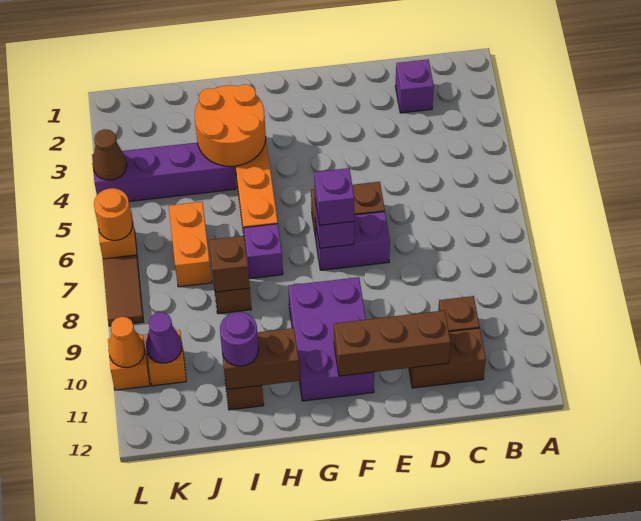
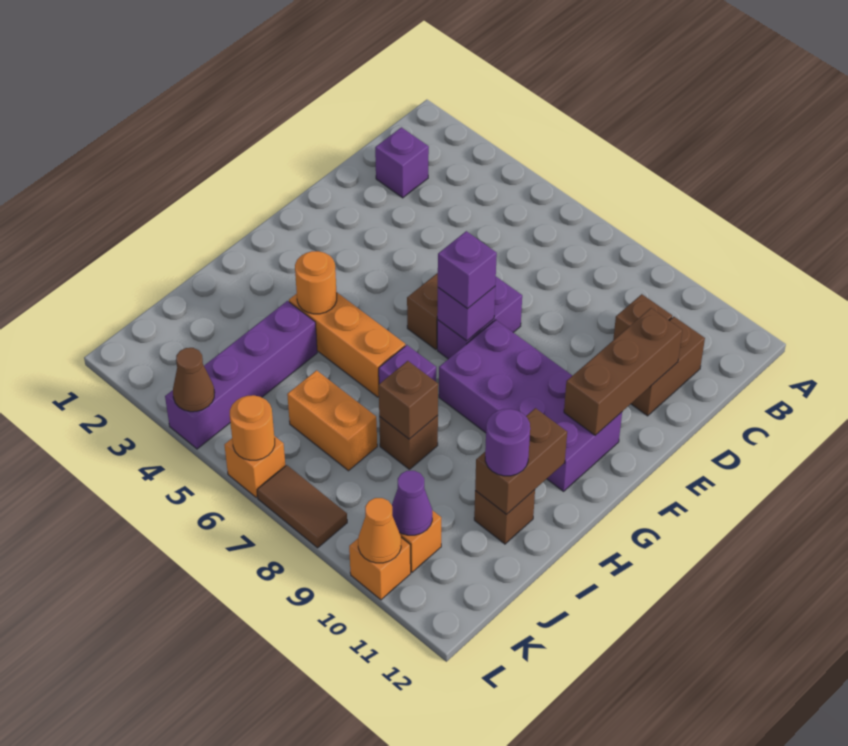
purple brick F9:G11 level 1 -> purple brick F8:G11 level 1
orange round brick H3:I4 level 2 -> orange round brick H4 level 2

